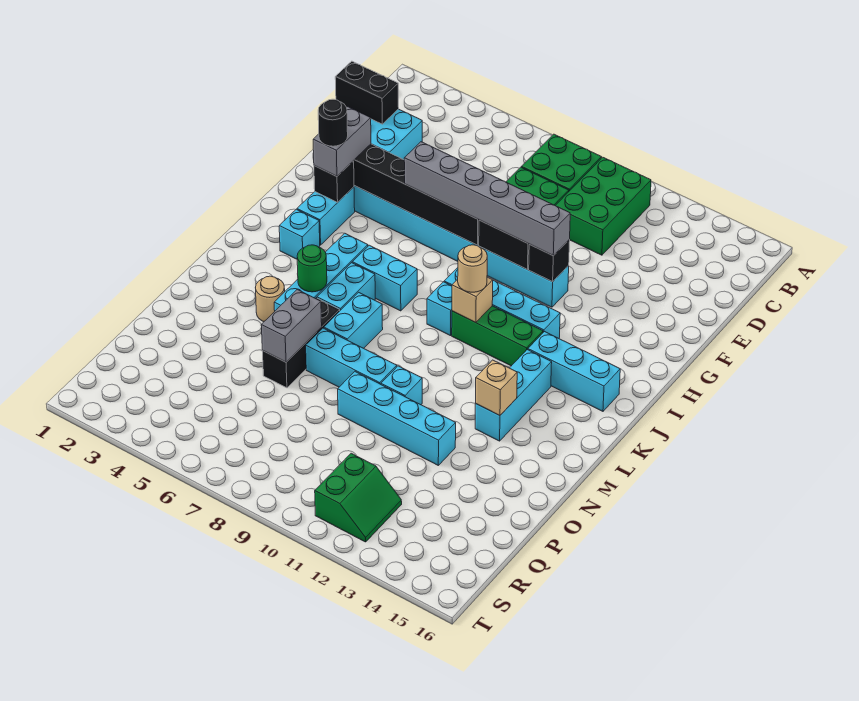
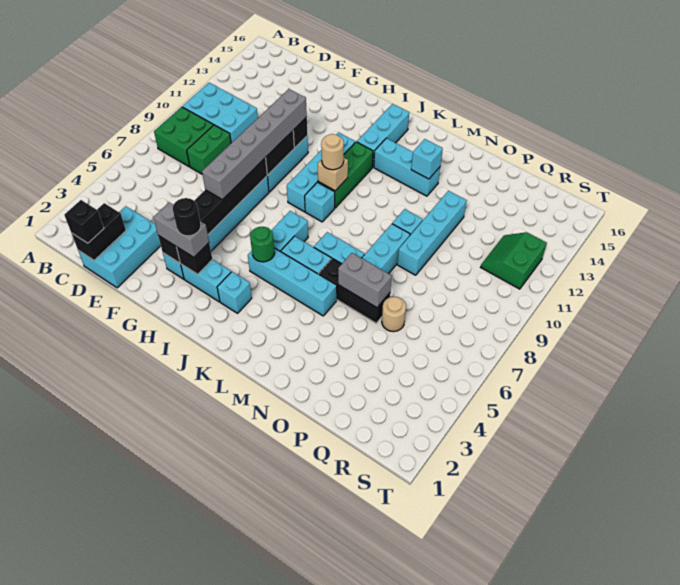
green brick B10:D11 level 1 -> cyan brick B10:D11 level 1
none -> black brick D1 level 3
green round brick L5 level 2 -> green round brick J5 level 2
tan round brick M4 level 1 -> tan round brick P6 level 1
tan brick M13 level 2 -> cyan brick M13 level 2
green slope R11:S12 level 1 top 11 -> green slope R11:S12 level 1 top S

